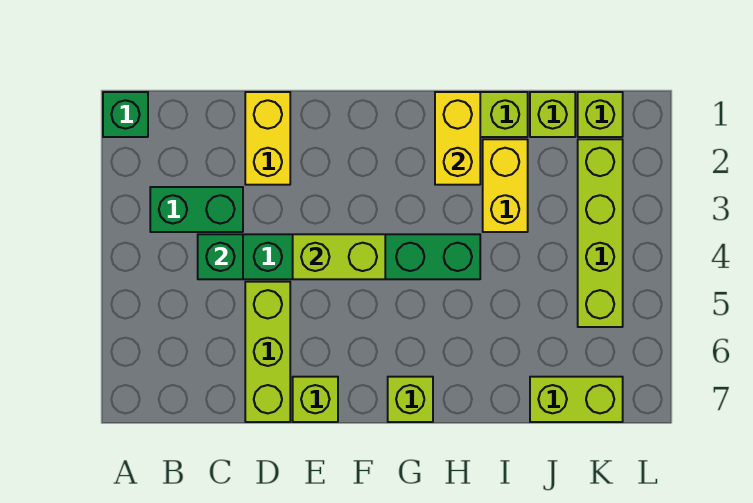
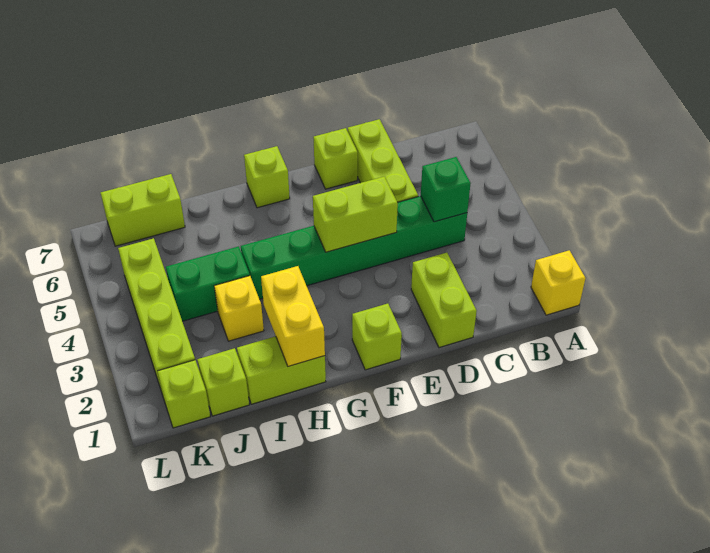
green brick A1 level 1 -> yellow brick A1 level 1
green brick B3:C3 level 1 -> green brick I4:J4 level 1
yellow brick D1:D2 level 1 -> lime brick D1:D2 level 1
none -> lime brick F1 level 1
yellow brick I2:I3 level 1 -> yellow brick I3 level 1

